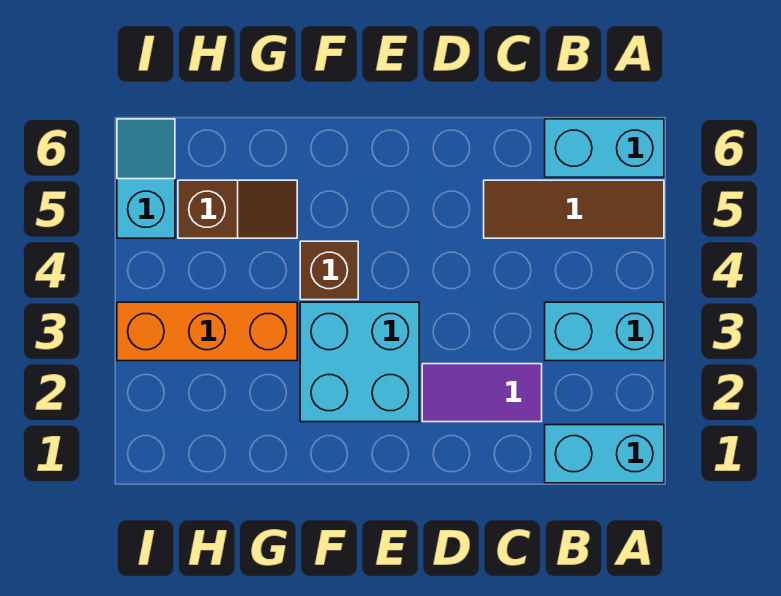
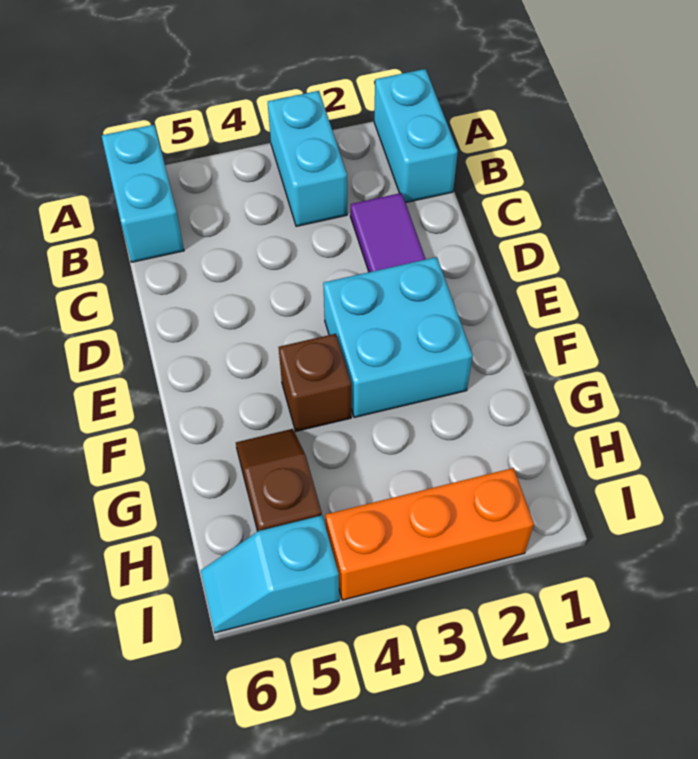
brown tile A5:C5 level 1 -> none
orange brick G3:I3 level 1 -> orange brick I2:I4 level 1

